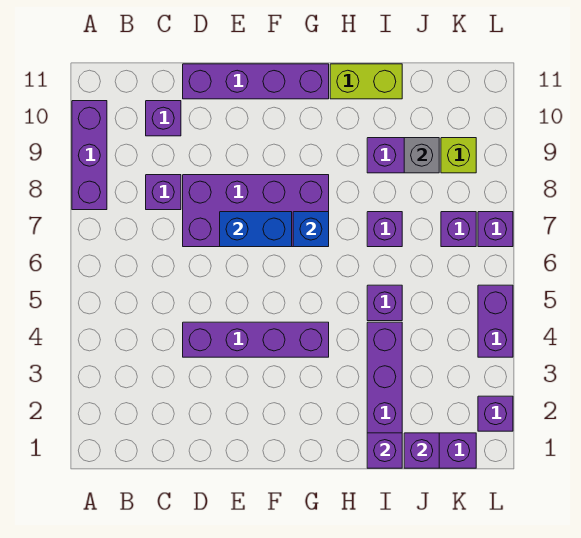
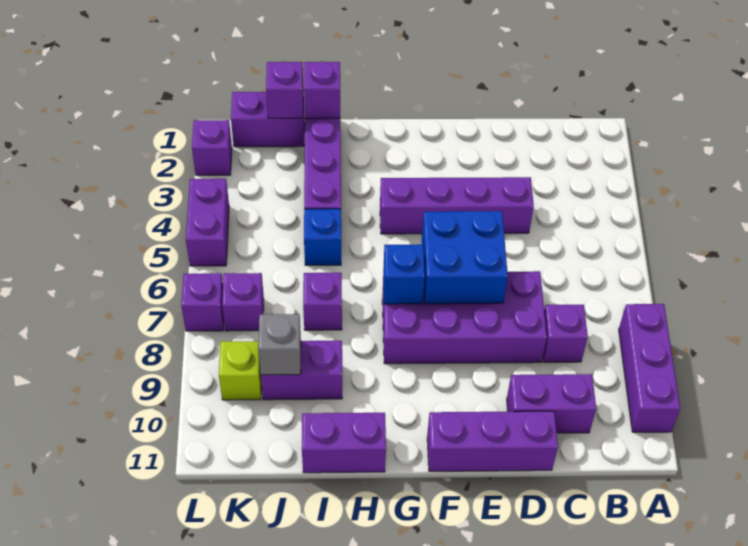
purple brick C10 level 1 -> purple brick C10:D10 level 1
purple brick D11:G11 level 1 -> purple brick D11:F11 level 1
blue brick E7:F7 level 2 -> blue brick E6:F7 level 2
lime brick H11:I11 level 1 -> purple brick H11:I11 level 1
purple brick I5 level 1 -> blue brick I5 level 1

